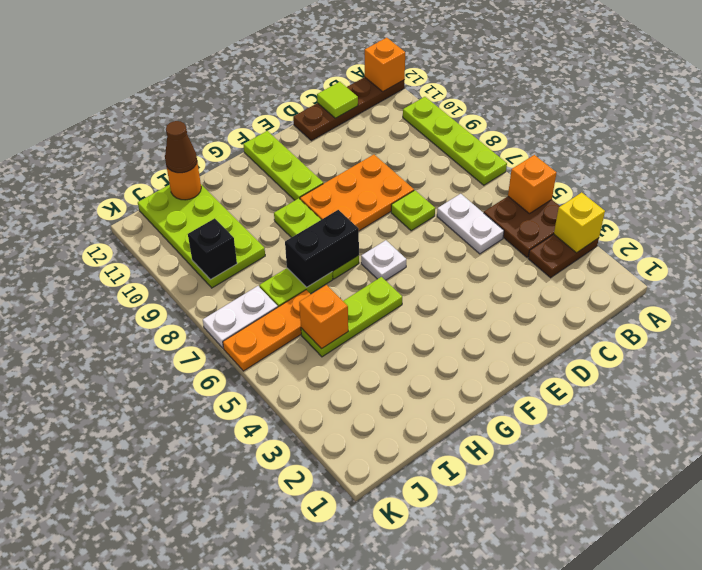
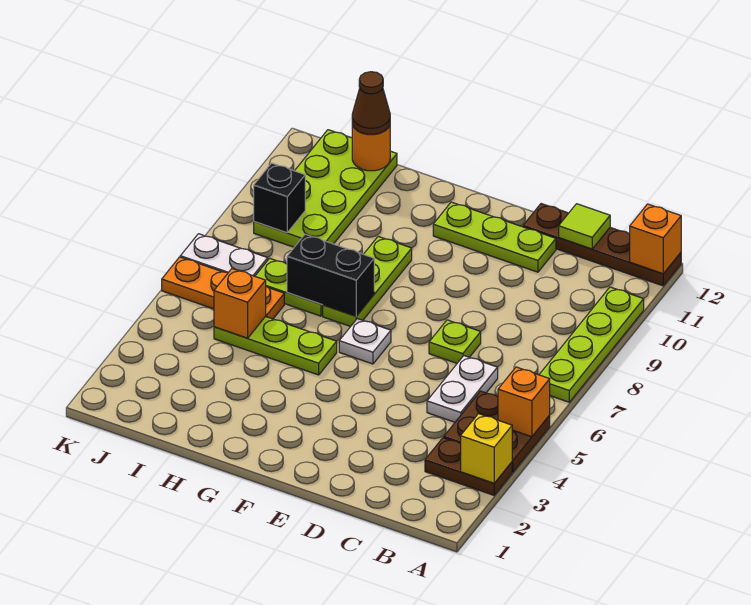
orange plate D8:F9 level 1 -> none
lime plate F10:F12 level 1 -> lime plate D11:F11 level 1

